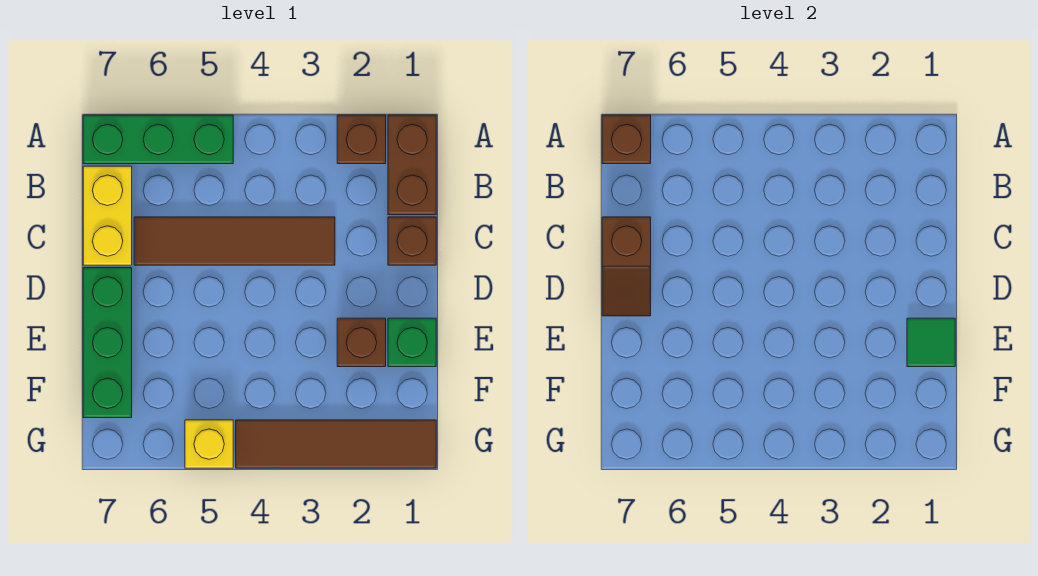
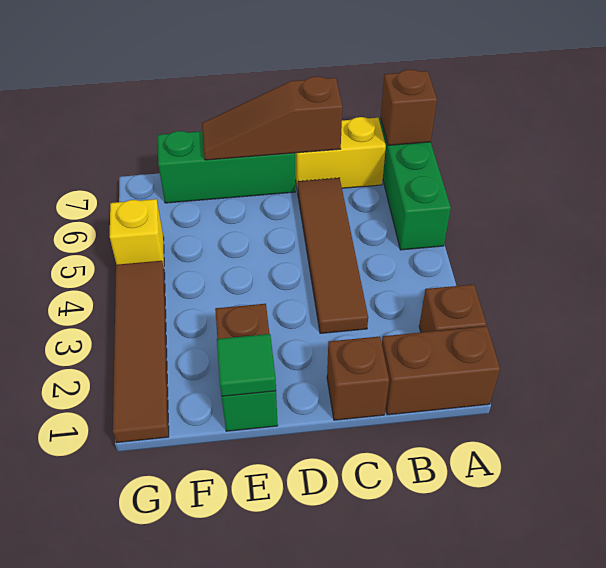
brown slope C7:D7 level 2 top C -> brown slope C7:E7 level 2 top C

